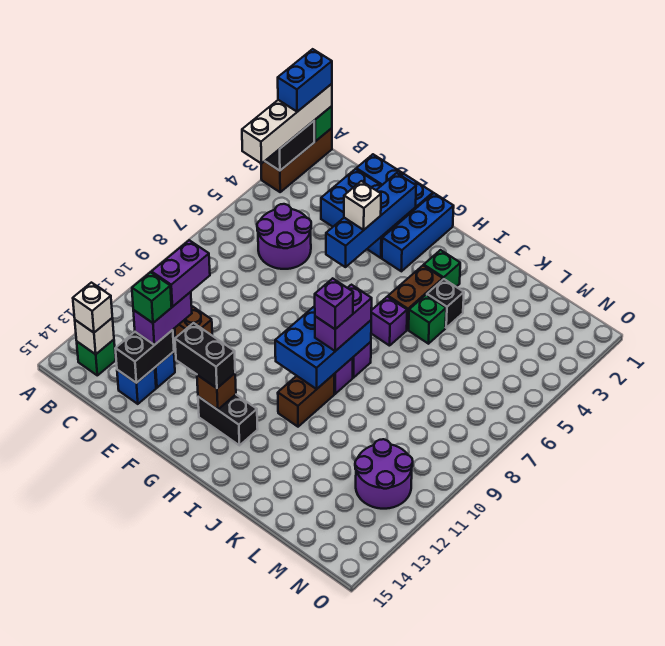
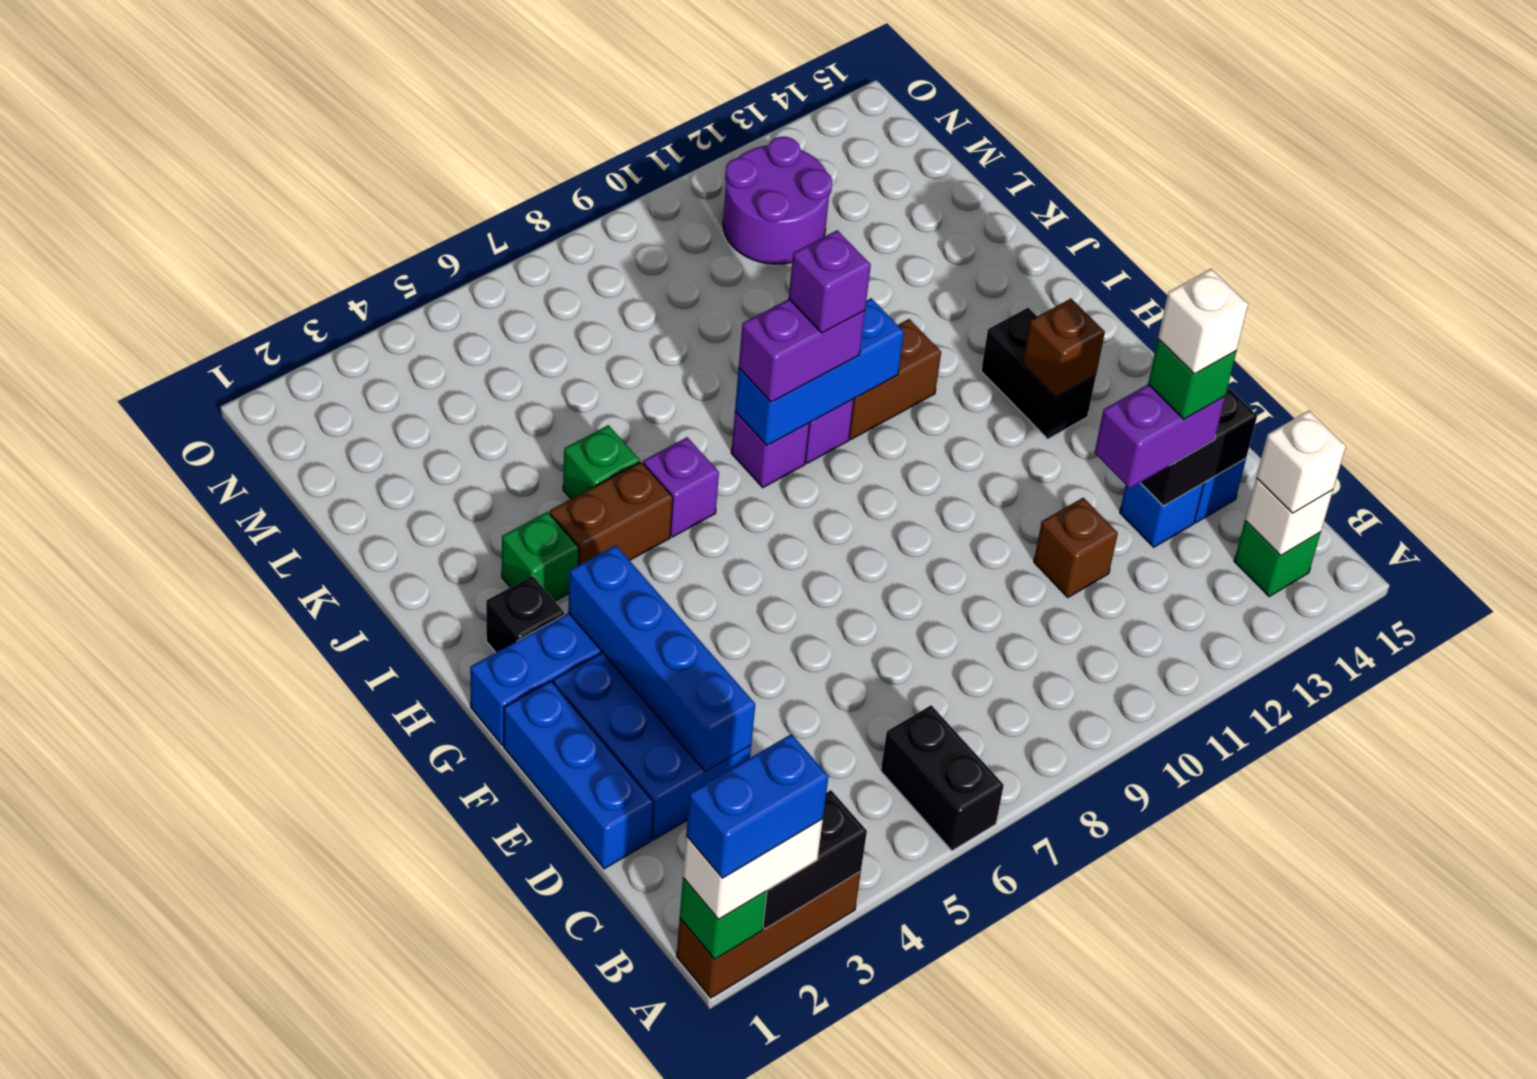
white brick A1:A4 level 3 -> white brick A1:A2 level 3
purple round brick C5:D6 level 1 -> none
purple brick D11:D12 level 4 -> none
blue brick F2:F5 level 2 -> blue brick D3:G3 level 2
white brick F4 level 3 -> white brick D13 level 5
black brick F13:G13 level 3 -> black brick A6:B6 level 1
blue brick H8:I10 level 2 -> blue brick I8:I10 level 2
black brick J4 level 1 -> black brick H2 level 1

